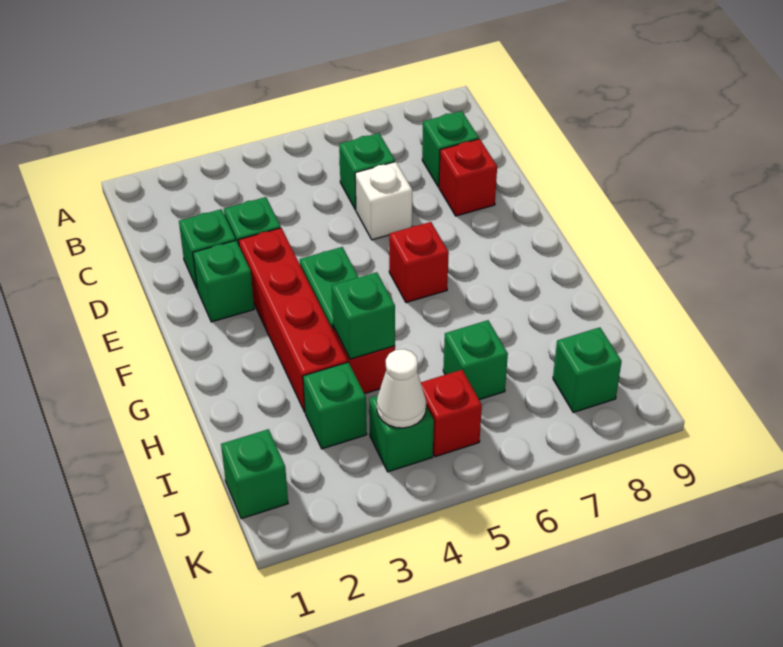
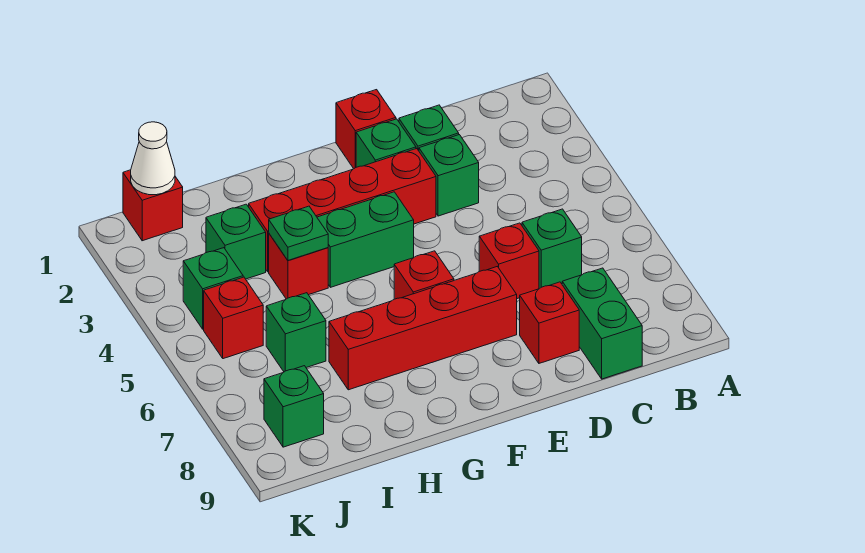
green brick C8 level 1 -> green brick C8:C9 level 1
white brick D6 level 1 -> red brick D6 level 1
none -> red brick E1 level 1
none -> red brick E7:H7 level 1
green brick H4 level 2 -> green plate H4 level 2
green brick J1 level 1 -> red brick J1 level 1
white cone J4 level 2 -> white cone J1 level 2

